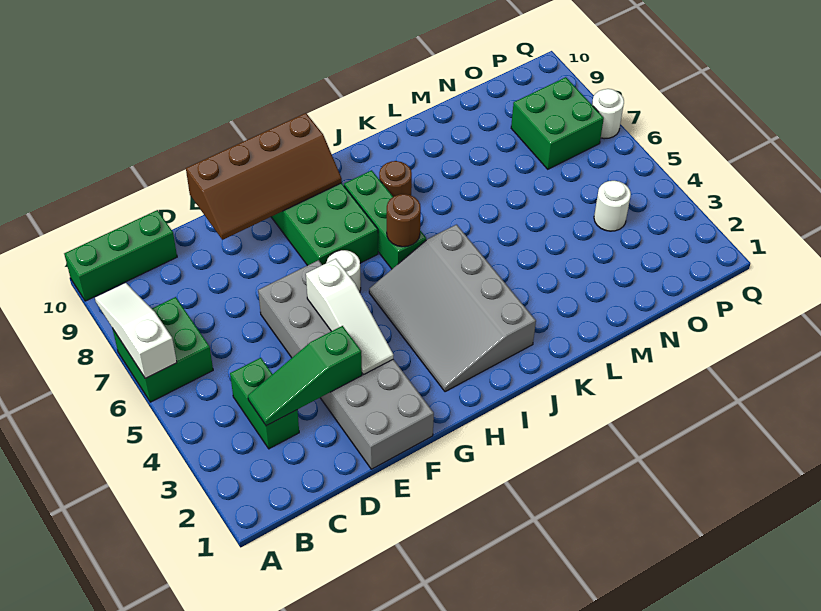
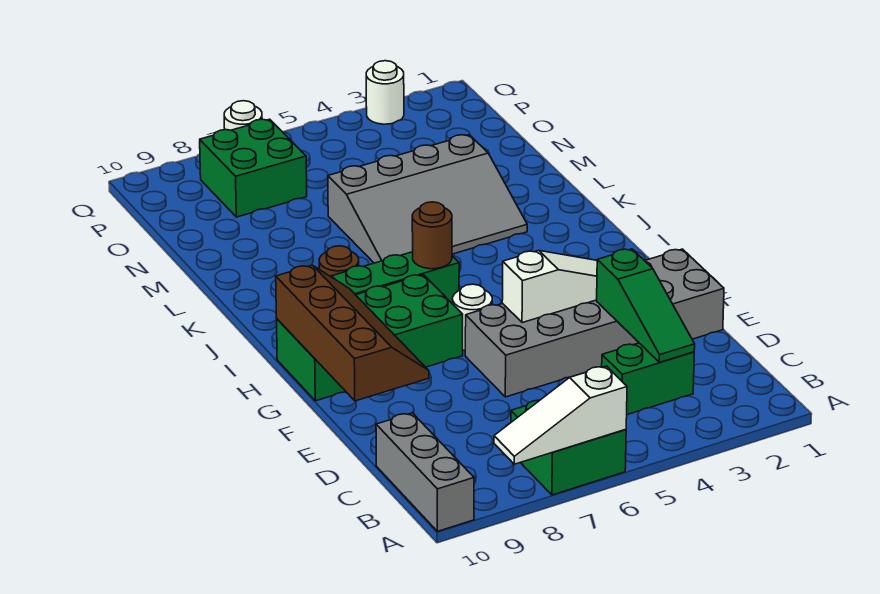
green brick A10:C10 level 1 -> grey brick A10:C10 level 1
grey slope H2:J5 level 1 top J -> grey slope K3:M6 level 1 top M
white round brick O4 level 1 -> white round brick Q3 level 1

